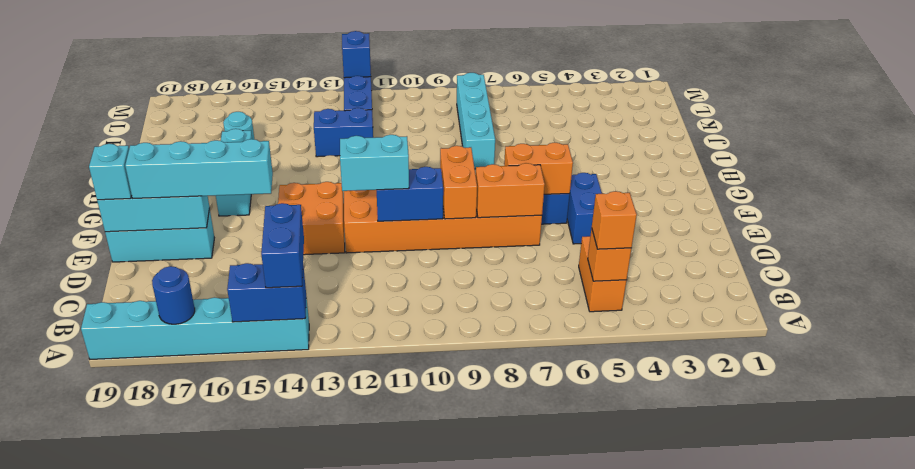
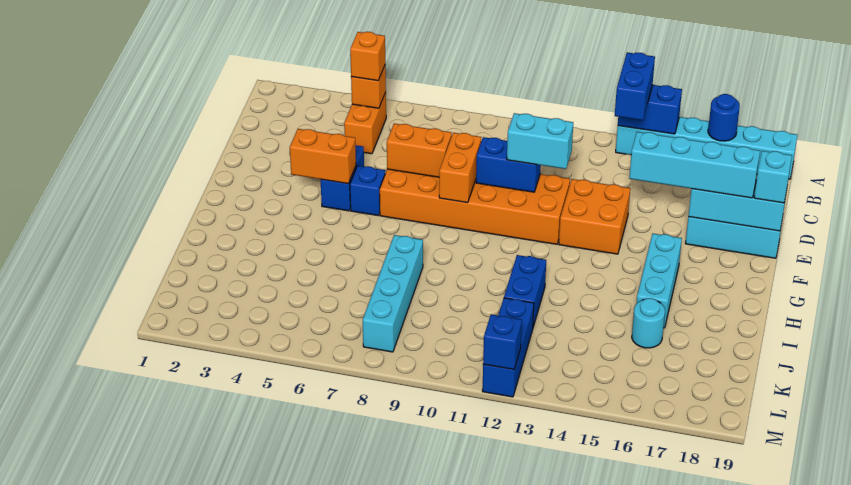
orange brick F6:F7 level 2 -> orange brick F4:F5 level 2
blue brick J12:J13 level 1 -> blue brick I12:J12 level 1

